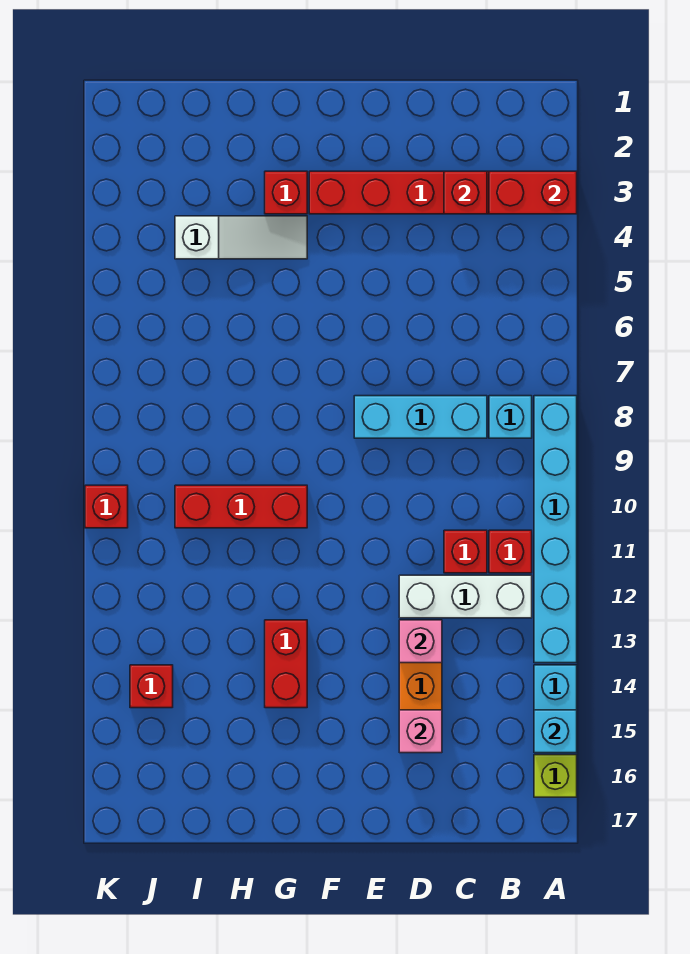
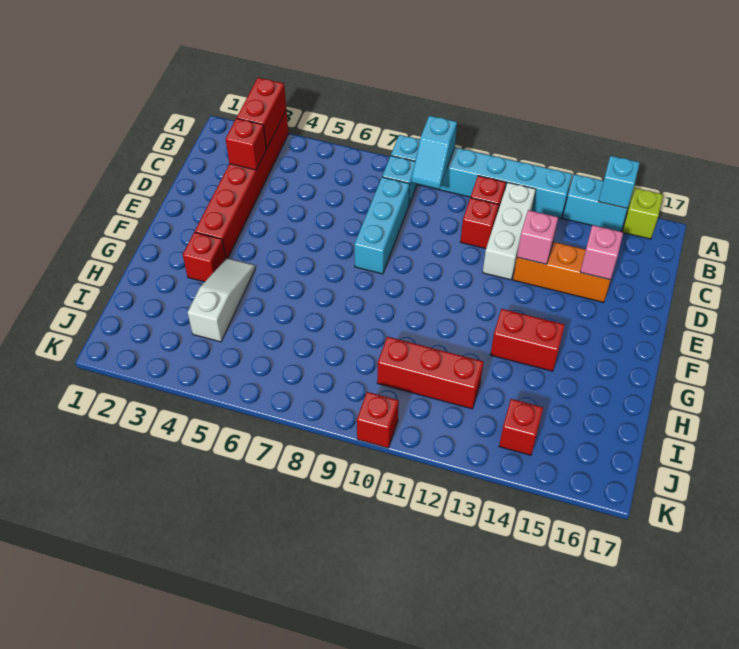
none -> cyan slope A9:B9 level 2 top A
red brick G10:I10 level 1 -> red brick I10:I12 level 1

